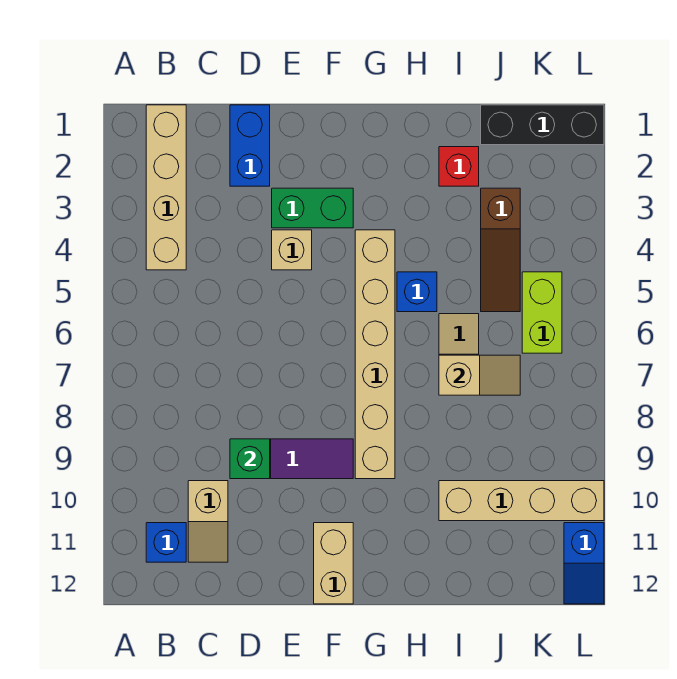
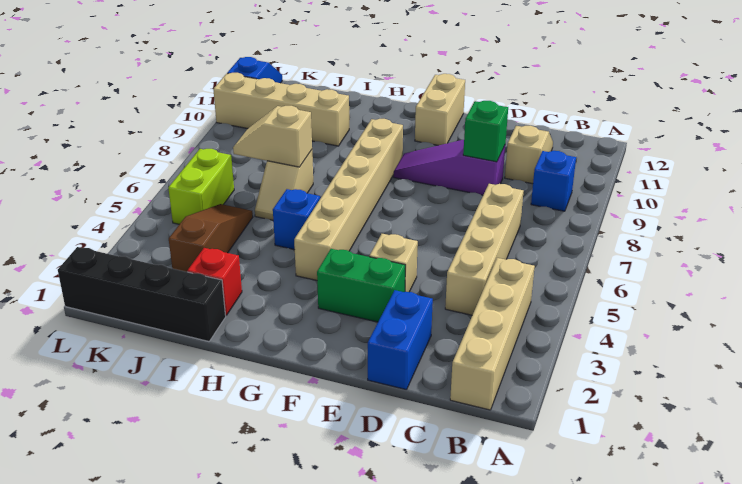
blue brick B11 level 1 -> blue brick B9 level 1
none -> tan brick C4:C7 level 1
black brick J1:L1 level 1 -> black brick I1:L1 level 1

